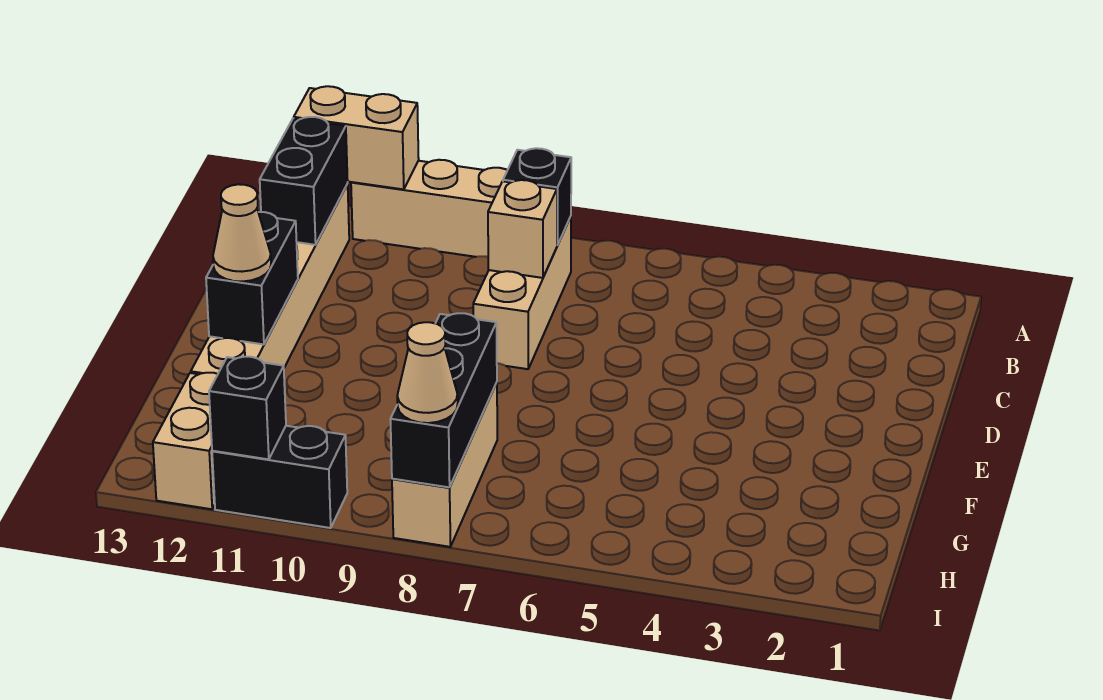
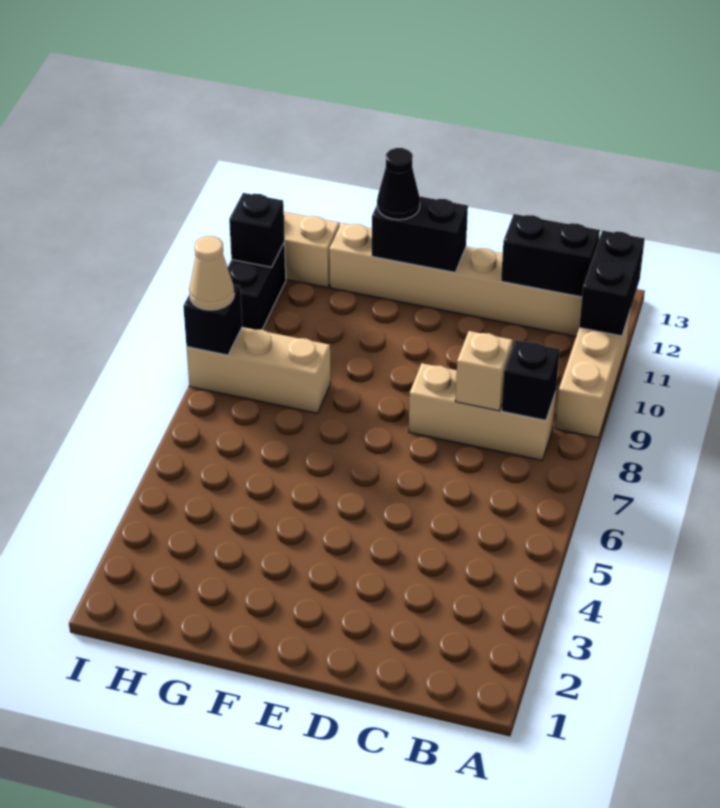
tan brick A11:A12 level 2 -> black brick A11:A12 level 2
tan cone F12 level 3 -> black cone F12 level 3
black brick G8:I8 level 2 -> black brick I8 level 2

